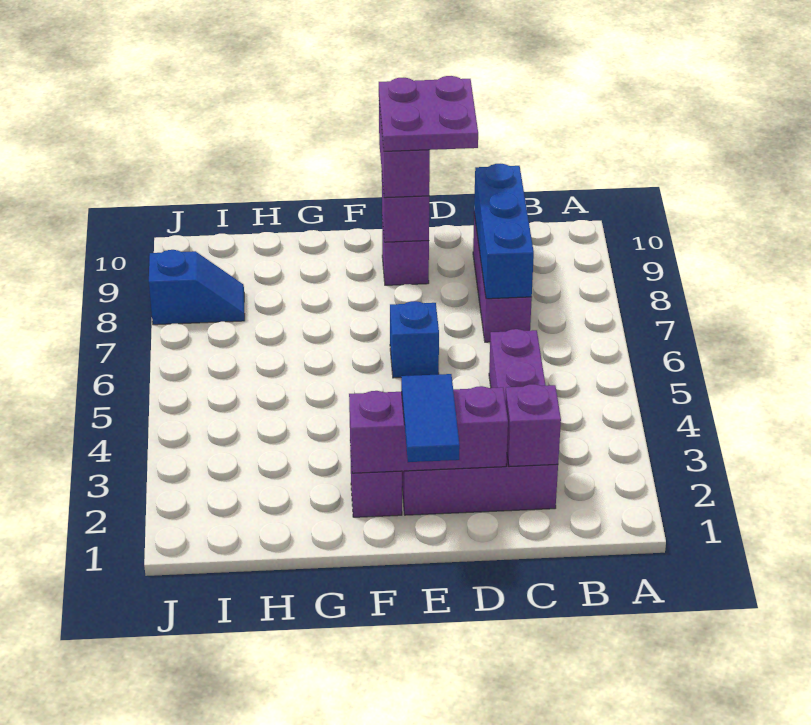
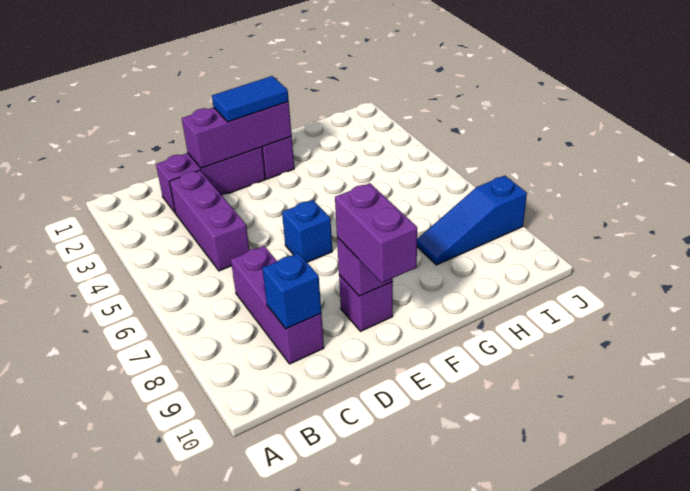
purple brick C2 level 2 -> none
blue brick C7:C9 level 2 -> blue brick C9 level 2
purple plate D9:E10 level 4 -> none
blue tile E1:E2 level 3 -> blue tile E2:F2 level 3
blue slope I8:J8 level 1 top J -> blue slope H8:J8 level 1 top J

